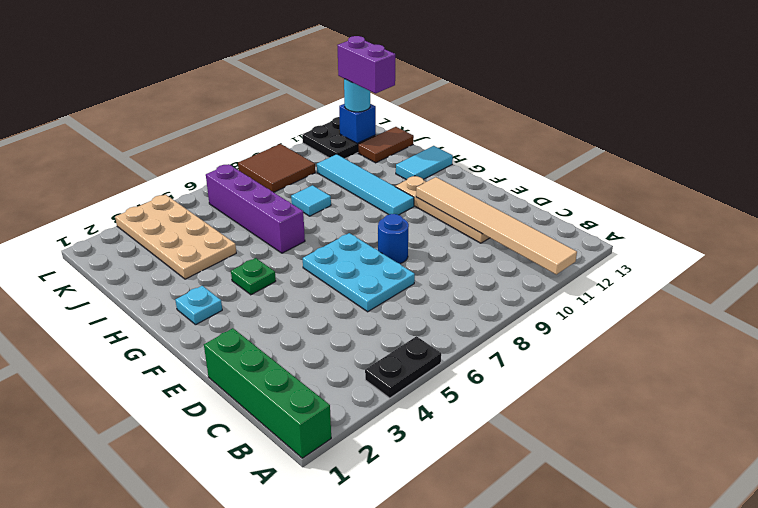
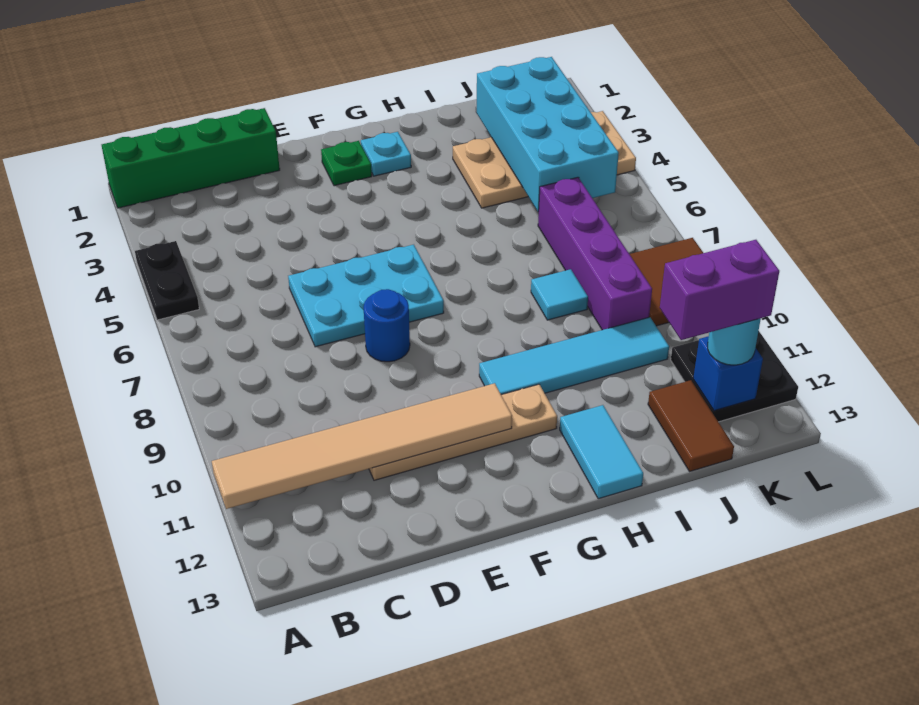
green plate G4 level 1 -> green plate F2 level 1
purple brick H6:K6 level 1 -> purple brick J6:J9 level 1
none -> cyan brick J2:K5 level 2

